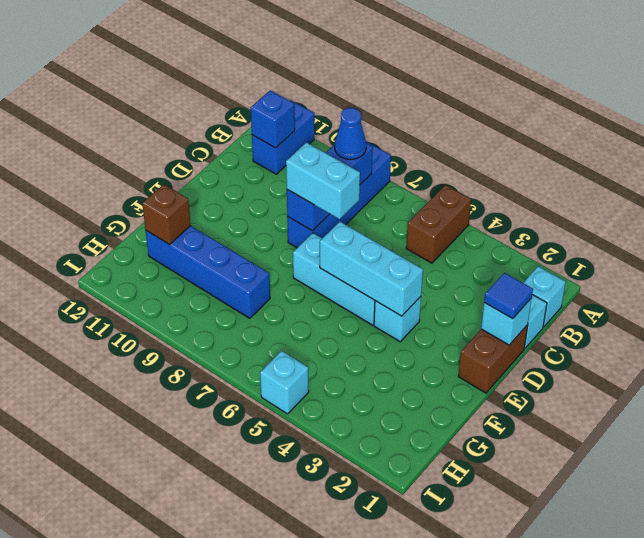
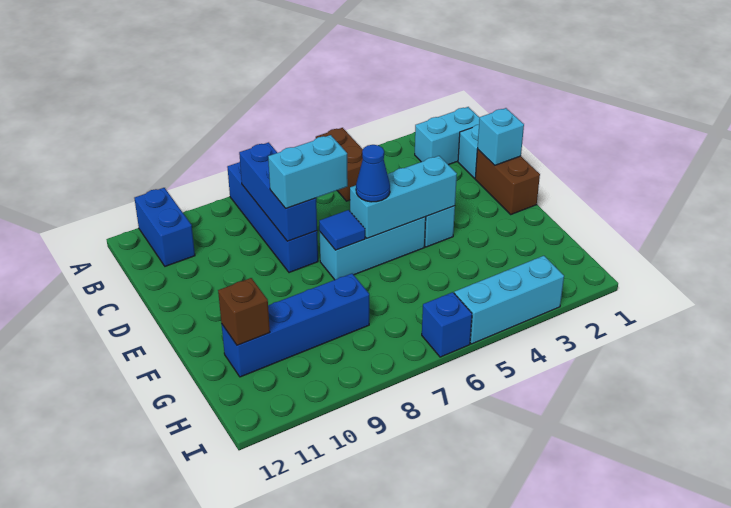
cyan brick B1 level 1 -> cyan brick B1:B2 level 1
blue cone B8 level 3 -> blue cone E6 level 3
blue brick B11 level 2 -> blue brick I6 level 1
blue tile D1 level 3 -> blue tile E7 level 2
cyan brick I5 level 1 -> cyan brick I3:I5 level 1

